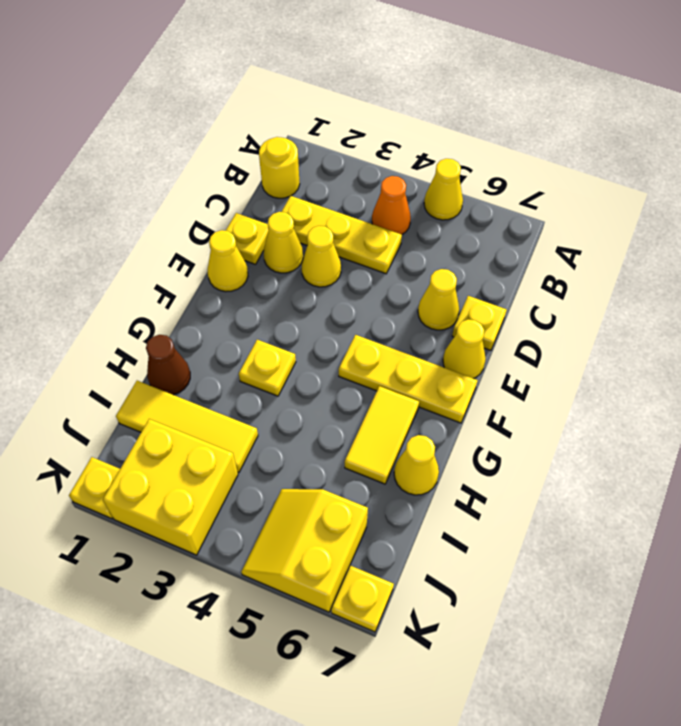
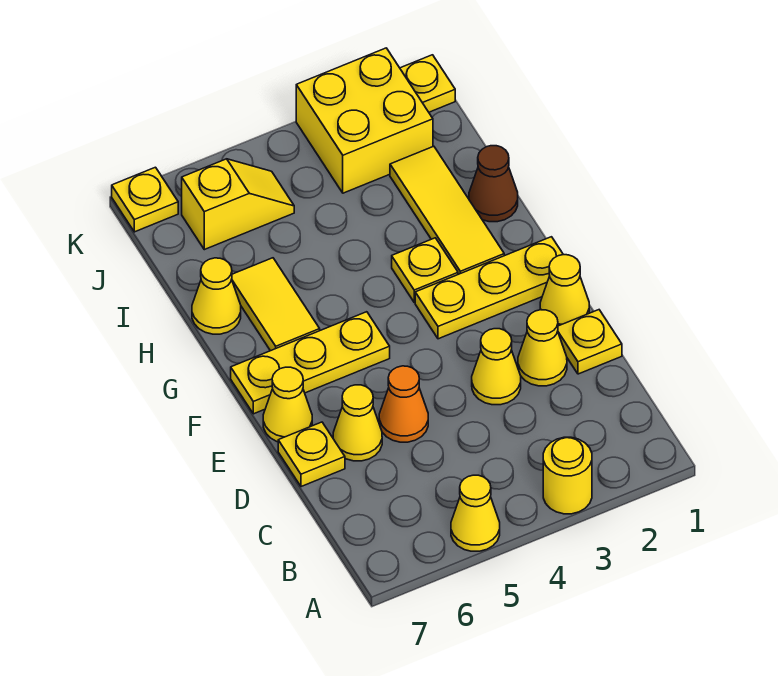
yellow round brick B1 level 1 -> yellow round brick A3 level 1
orange cone B4 level 1 -> orange cone D5 level 1
yellow plate C2:C4 level 1 -> yellow plate F1:F3 level 1
yellow tile I1:I3 level 1 -> yellow tile G2:I2 level 1
yellow slope J5:K6 level 1 top 6 -> yellow slope J5:J6 level 1 top 6

